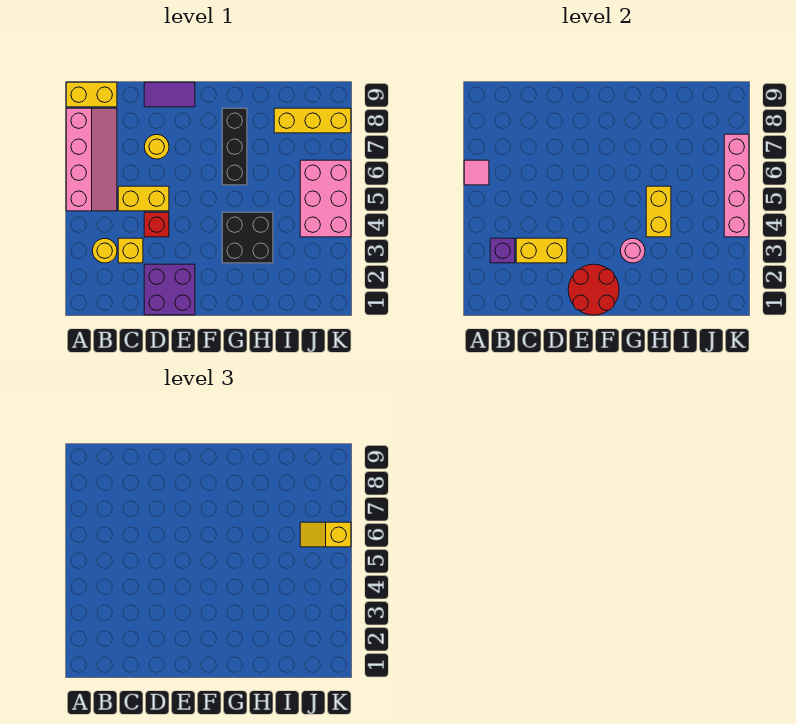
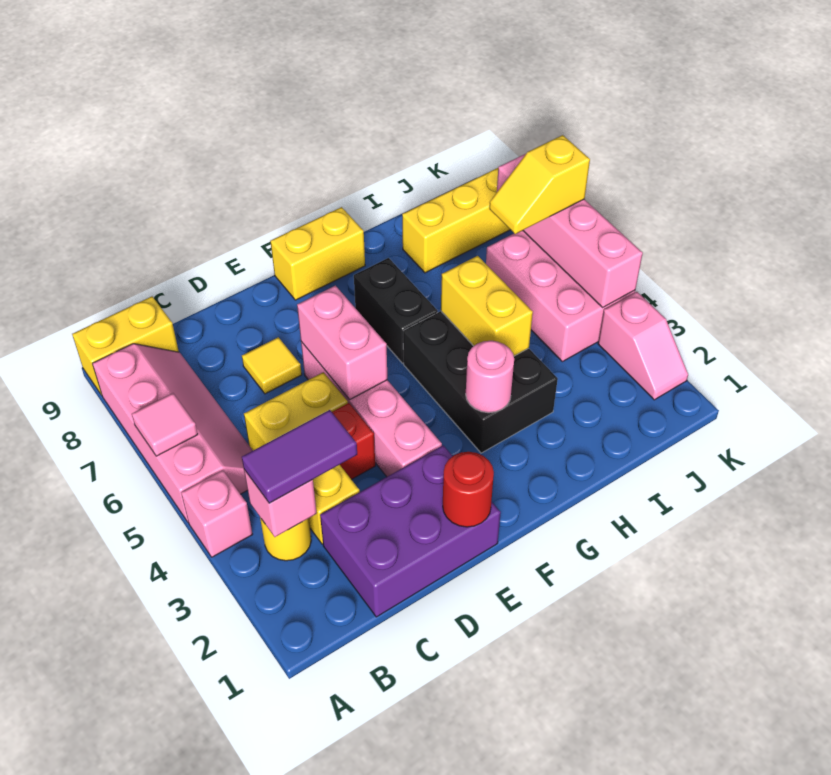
none -> pink brick A4 level 1
purple brick B3 level 2 -> pink brick B3 level 2
yellow brick C3:D3 level 2 -> yellow brick F9:G9 level 1
purple brick D1:E2 level 1 -> purple brick C1:E2 level 1
yellow round brick D7 level 1 -> yellow tile D7 level 1
purple tile D9:E9 level 1 -> purple tile B3:C3 level 3
red round brick E1:F2 level 2 -> red round brick E1 level 2
none -> pink brick E3:E6 level 1
none -> pink brick E5:E6 level 2
black brick G3:H4 level 1 -> black brick G3:H5 level 1
black brick G6:G8 level 1 -> black brick G6:G7 level 1
none -> pink slope K2:K3 level 1 top 3

